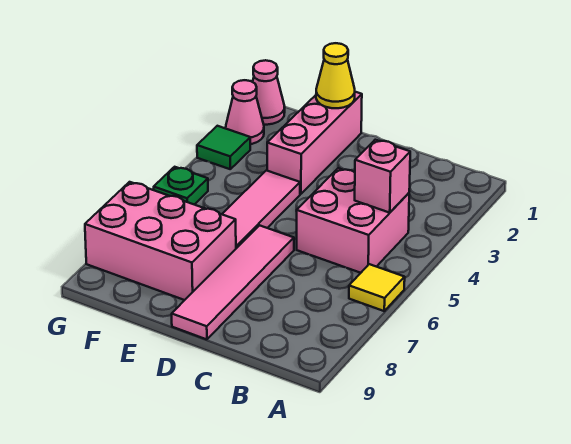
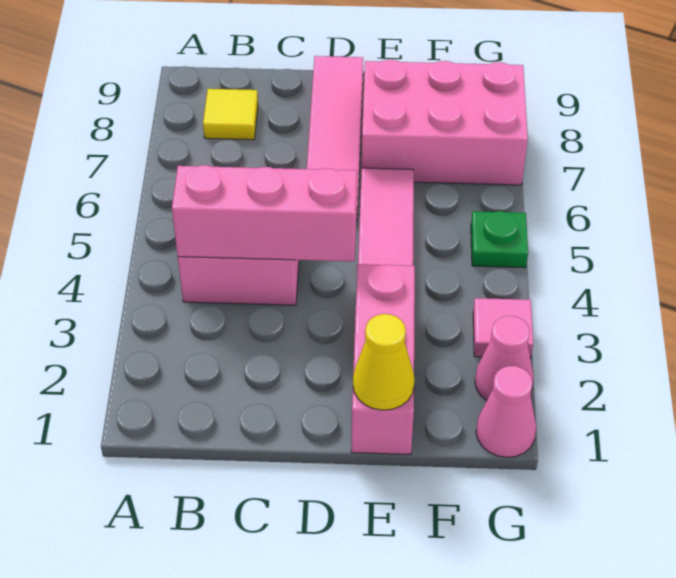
yellow tile A6 level 1 -> yellow tile B8 level 1
pink brick B4 level 2 -> pink brick B4:D4 level 2
green tile G3 level 1 -> pink tile G3 level 1

